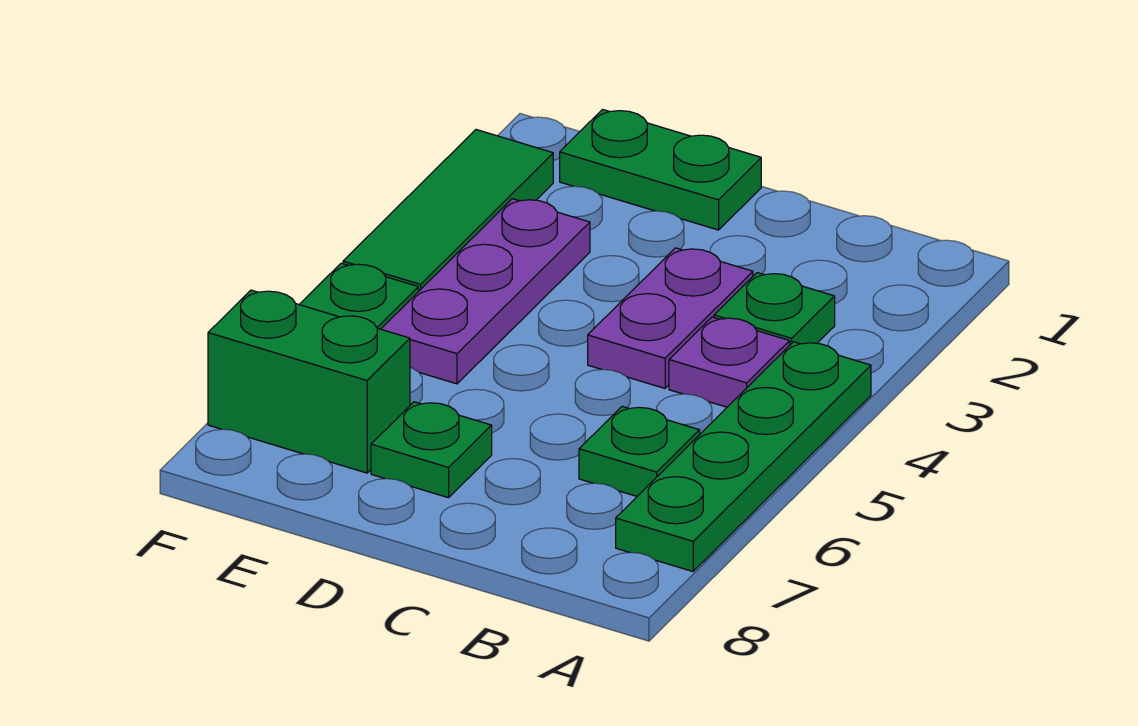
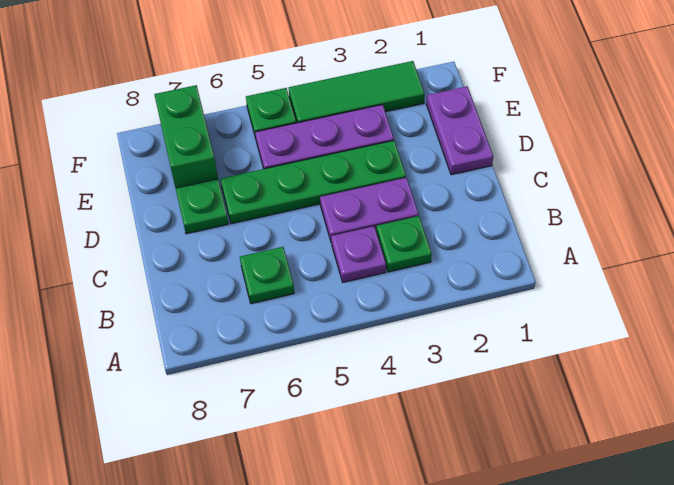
green plate A4:A7 level 1 -> green plate D3:D6 level 1
green plate D1:E1 level 1 -> purple plate D1:E1 level 1

